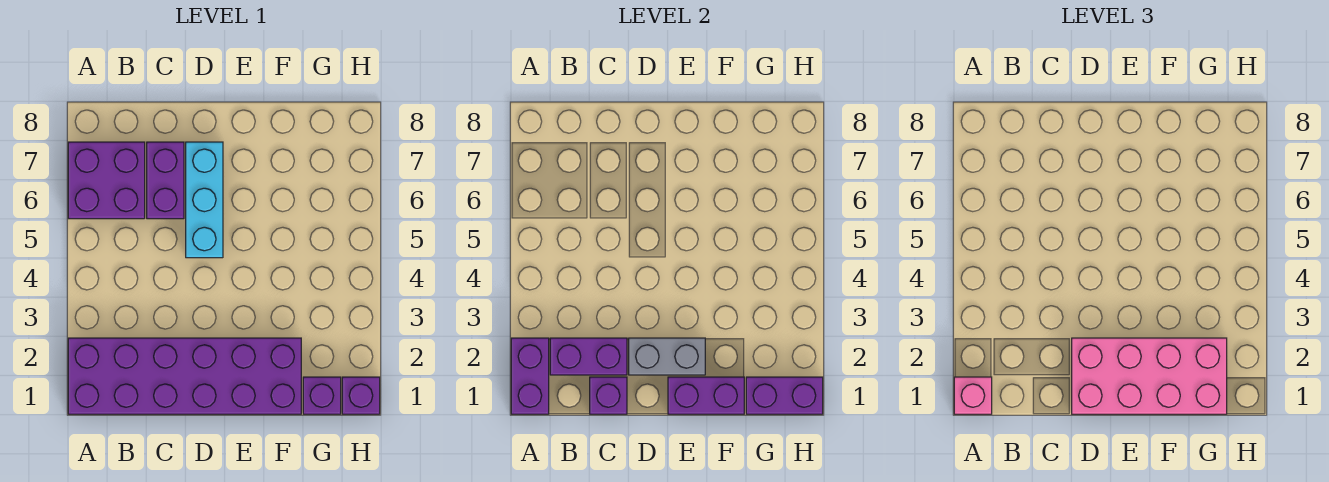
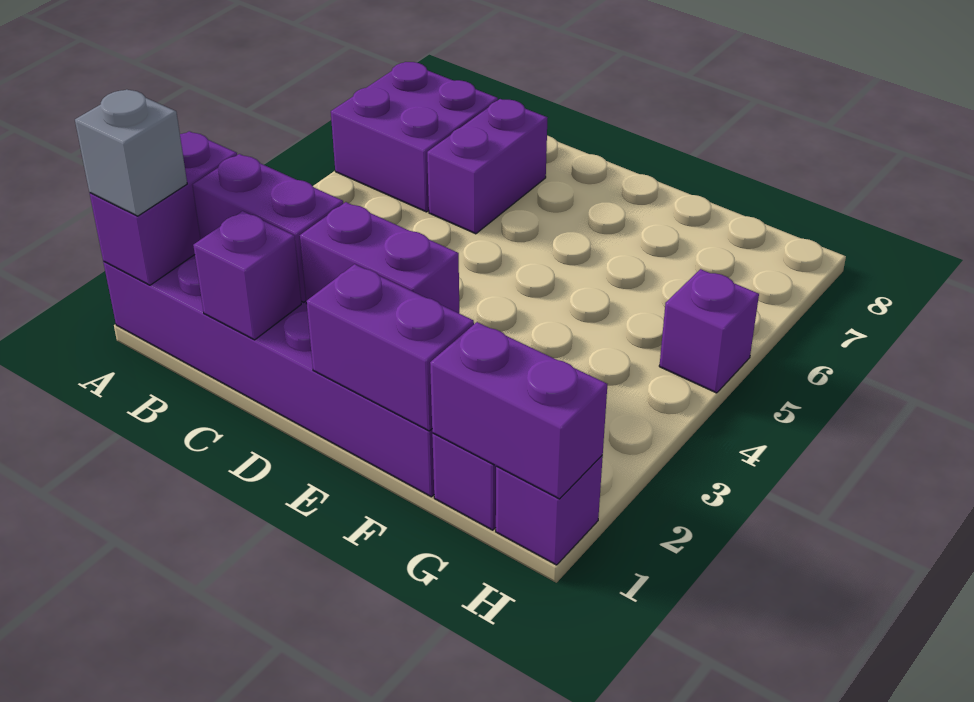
pink brick A1 level 3 -> grey brick A1 level 3
pink brick D1:G2 level 3 -> none
grey brick D2:E2 level 2 -> purple brick D2:E2 level 2
cyan brick D5:D7 level 1 -> none
none -> purple brick H5 level 1

